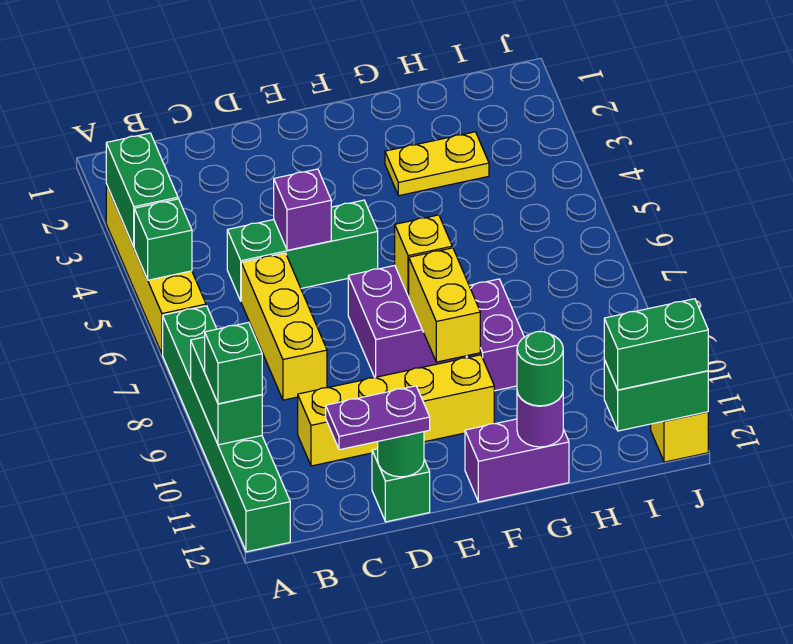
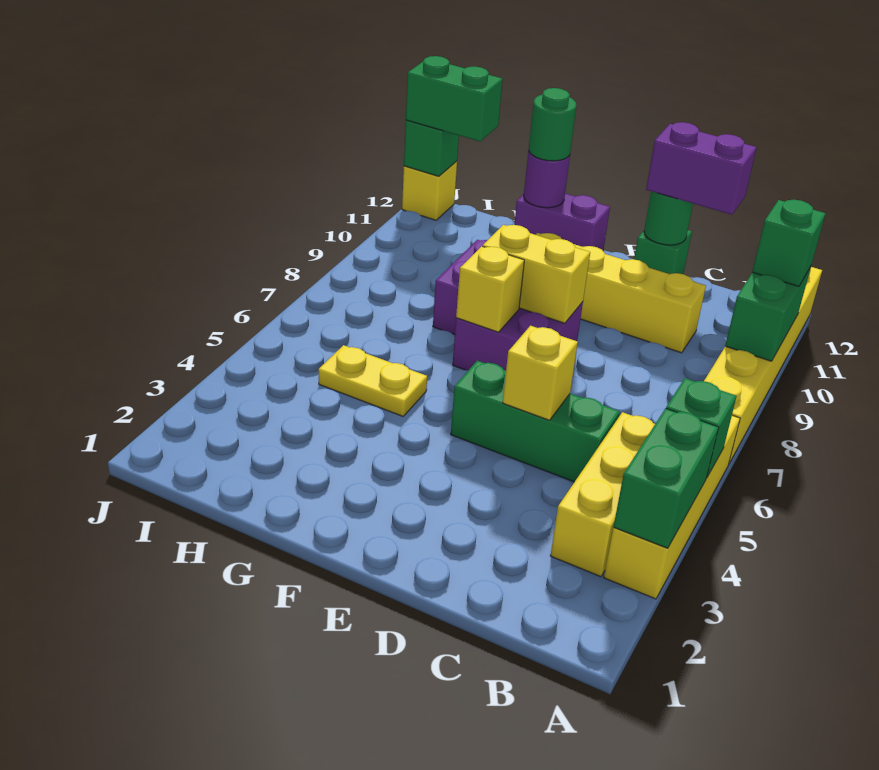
green brick A7:A12 level 1 -> yellow brick A7:A12 level 1
yellow brick C6:C8 level 1 -> yellow brick B3:B5 level 1
purple plate C12:D12 level 3 -> purple brick C12:D12 level 3
purple brick D5 level 2 -> yellow brick D5 level 2
yellow brick F8:F9 level 2 -> yellow brick E8:F8 level 2
yellow plate G3:H3 level 1 -> yellow plate G5:H5 level 1
green brick I12:J12 level 2 -> green brick J12 level 2

